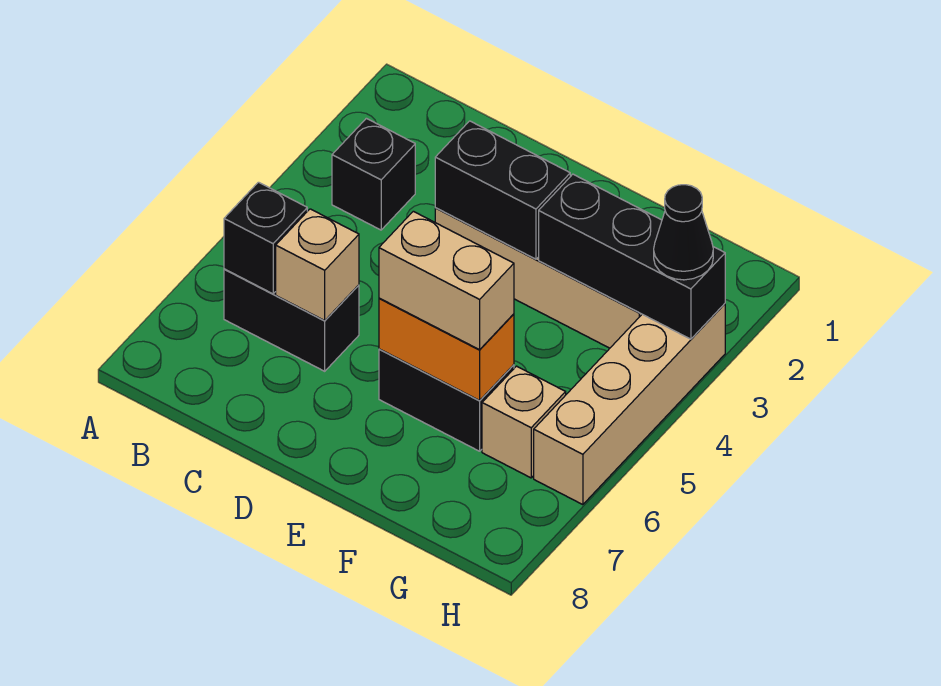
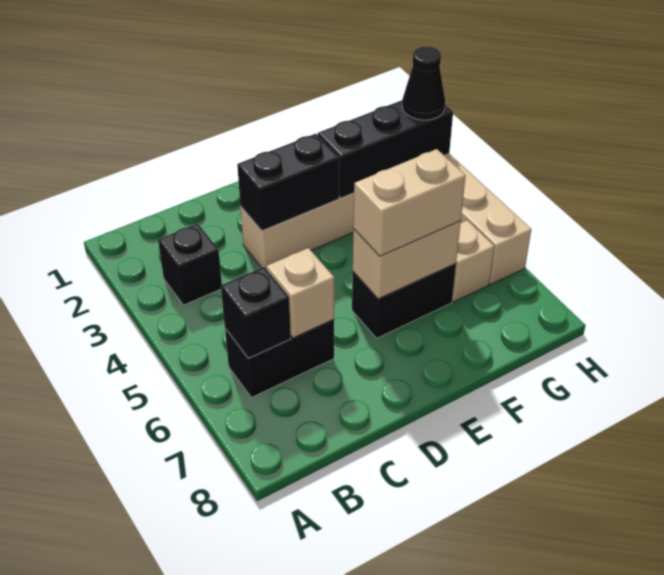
orange brick E6:F6 level 2 -> tan brick E6:F6 level 2

